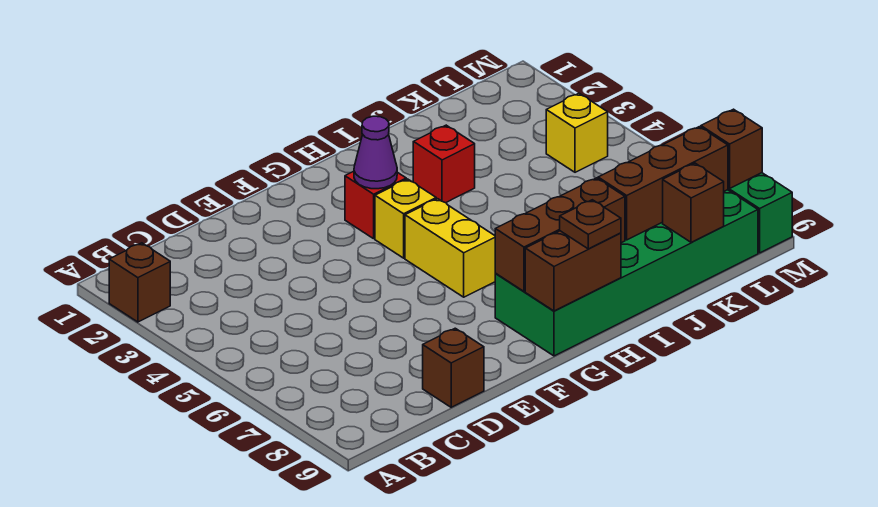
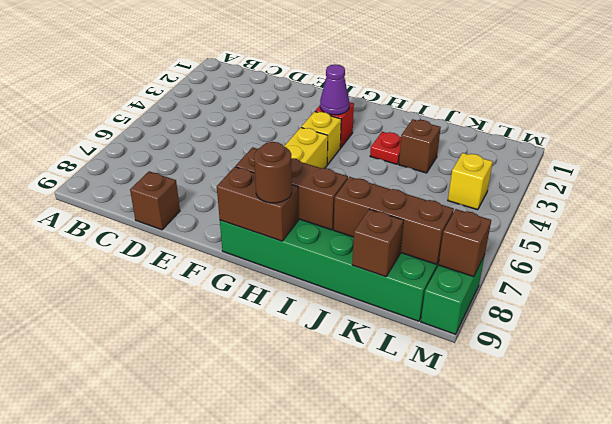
brown brick A2 level 1 -> brown brick J3 level 1
brown plate H9 level 3 -> brown round brick H9 level 3
red brick I3 level 1 -> red plate I3 level 1

